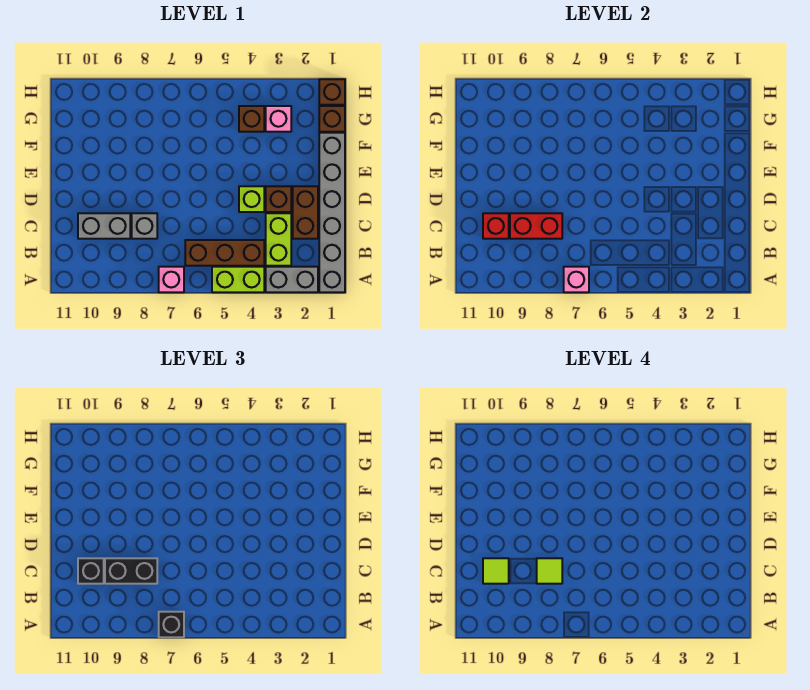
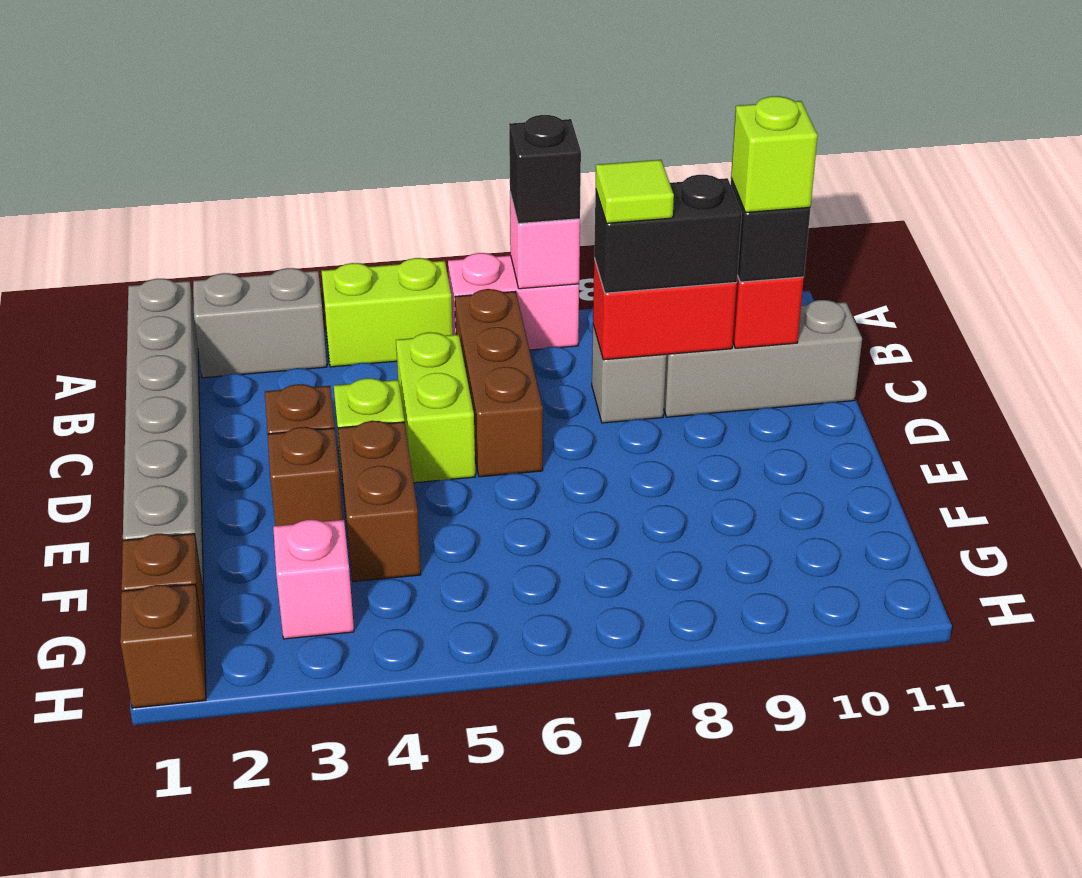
pink brick A7 level 1 -> pink brick A6:A7 level 1
lime brick B3:C3 level 1 -> lime brick C5:D5 level 1
brown brick B4:B6 level 1 -> brown brick B6:D6 level 1
brown brick C2:D2 level 1 -> brown brick E4:F4 level 1
grey brick C9:C10 level 1 -> grey brick C9:C11 level 1
lime tile C10 level 4 -> lime brick C10 level 4
brown brick G4 level 1 -> brown brick E3 level 1

